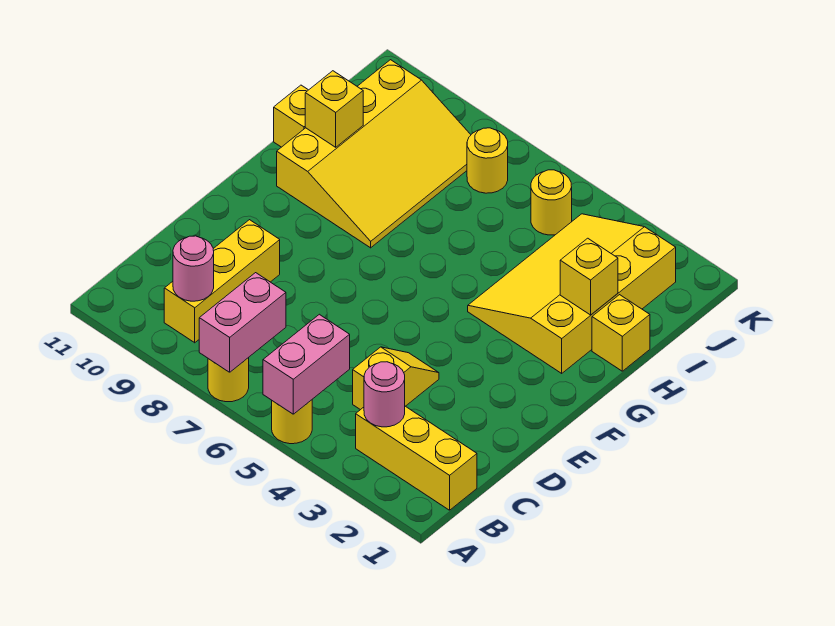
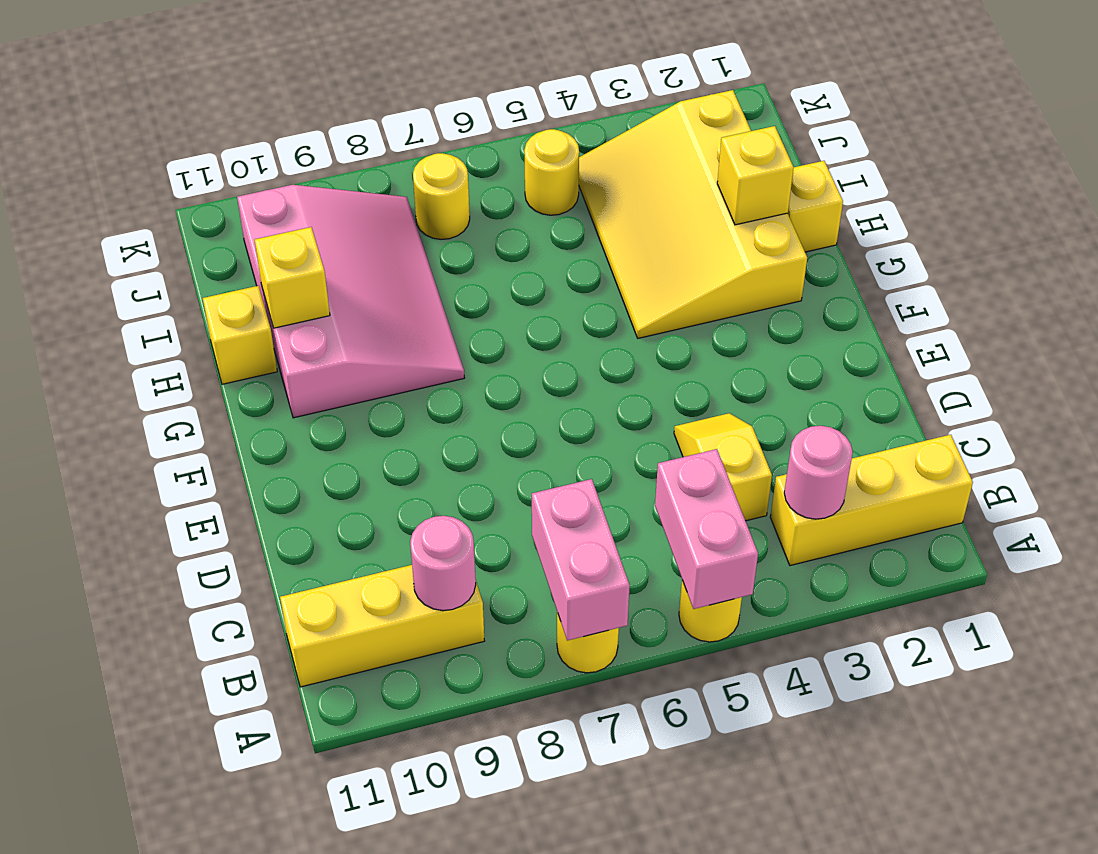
yellow brick B9:D9 level 1 -> yellow brick B9:B11 level 1
yellow slope G8:J10 level 1 top 10 -> pink slope G8:J10 level 1 top 10

